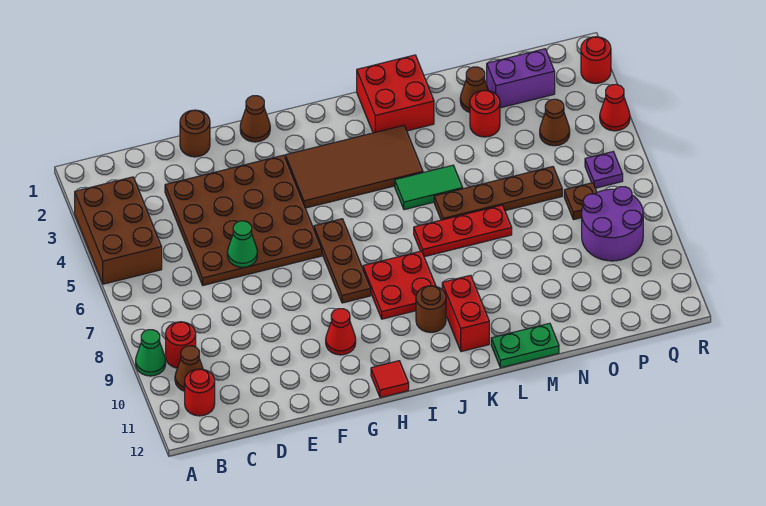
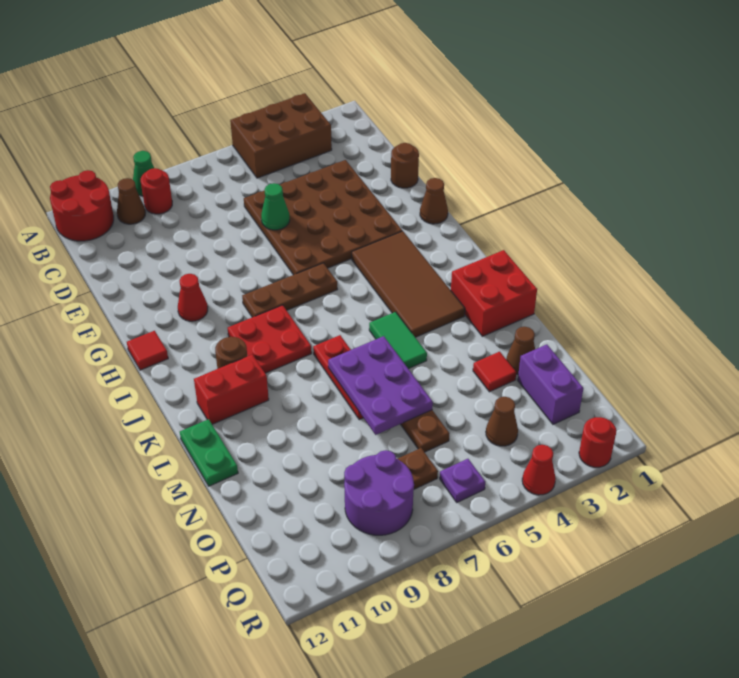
red round brick B11 level 1 -> red round brick A11:B12 level 1
none -> purple plate L6:N7 level 2
red round brick N3 level 1 -> red tile N3 level 1

